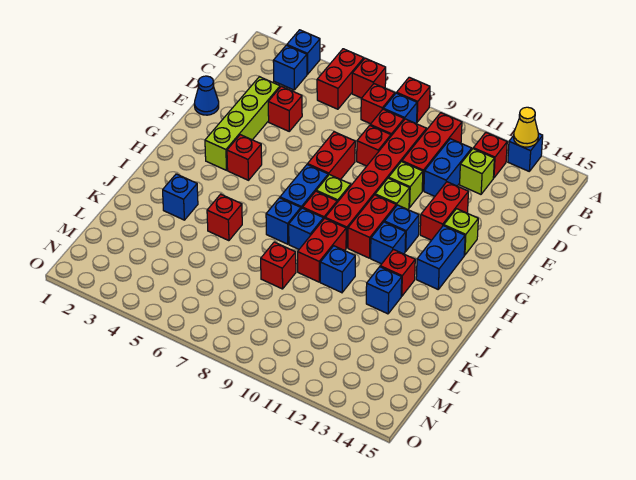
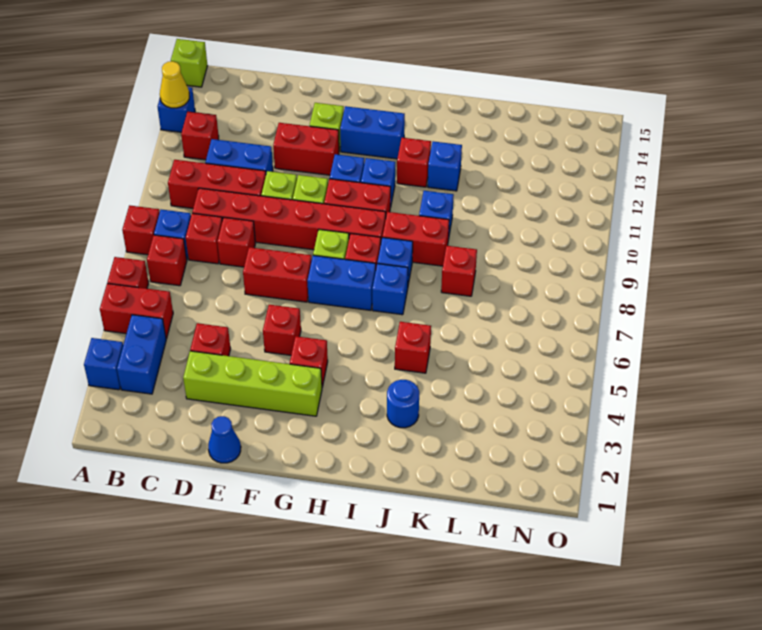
blue brick B3 level 1 -> blue brick B3:B4 level 1
lime brick C12 level 1 -> lime brick A15 level 1
none -> red brick F5 level 1
blue brick J3 level 1 -> blue round brick J3 level 1

